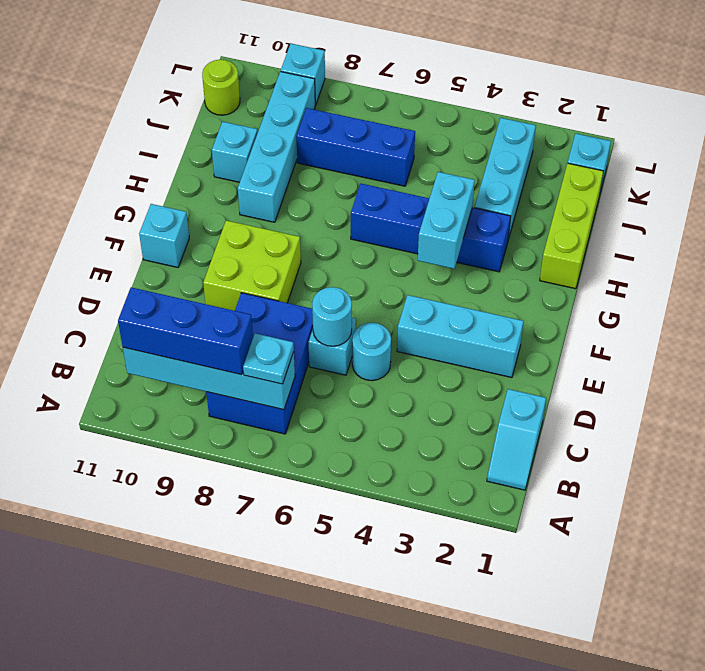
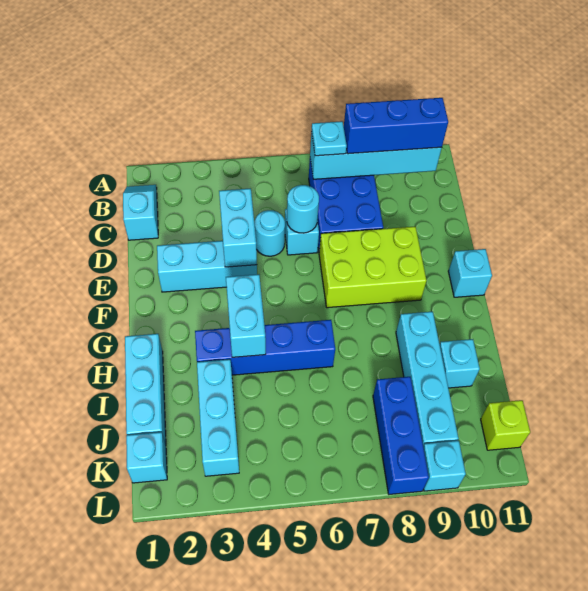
none -> cyan brick D4:E4 level 2
lime brick E8:F9 level 1 -> lime brick E7:F9 level 1
lime brick H1:J1 level 1 -> cyan brick H1:J1 level 1
blue brick J6:J8 level 1 -> blue brick J8:L8 level 1
lime round brick K11 level 1 -> lime brick K11 level 1

